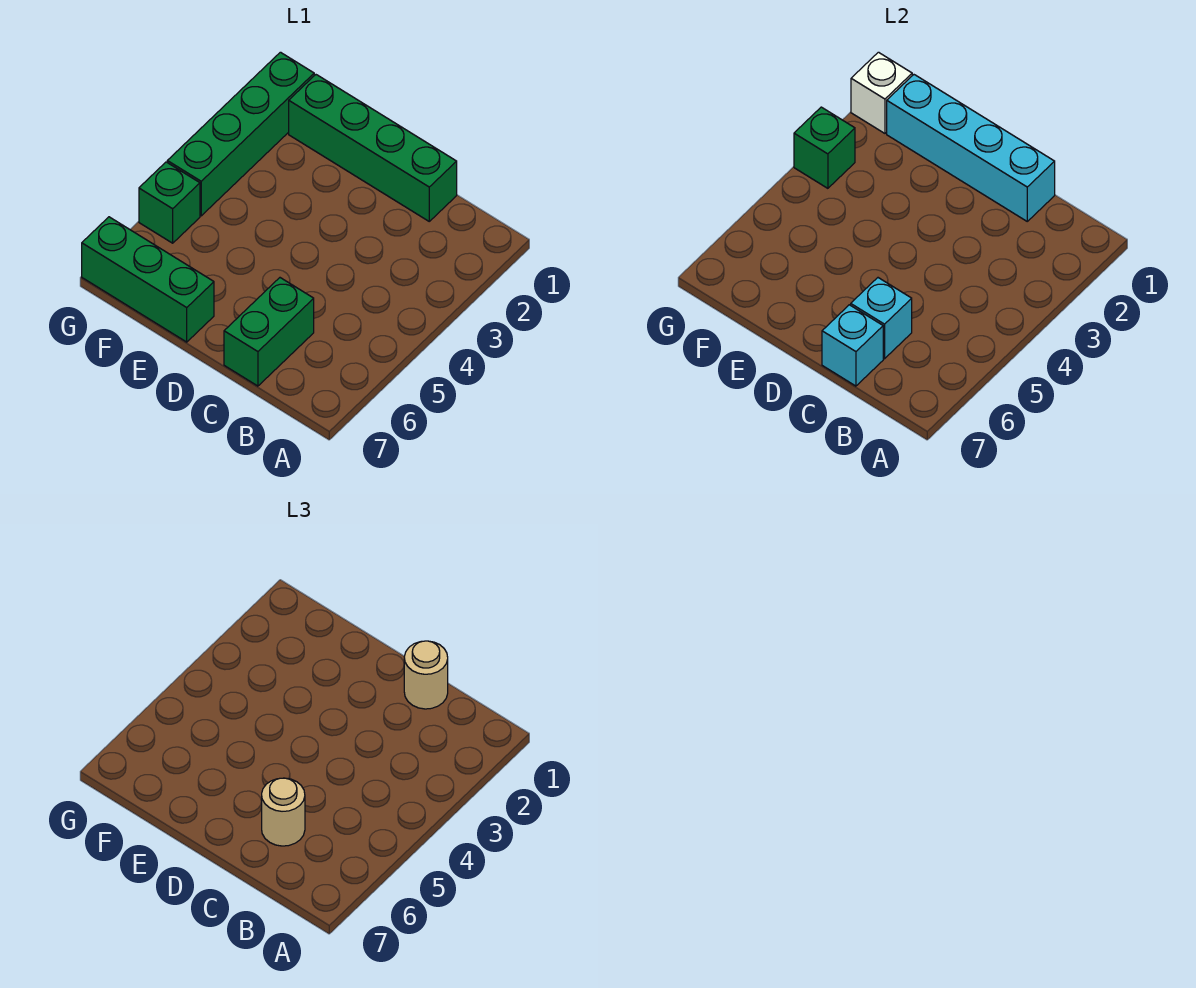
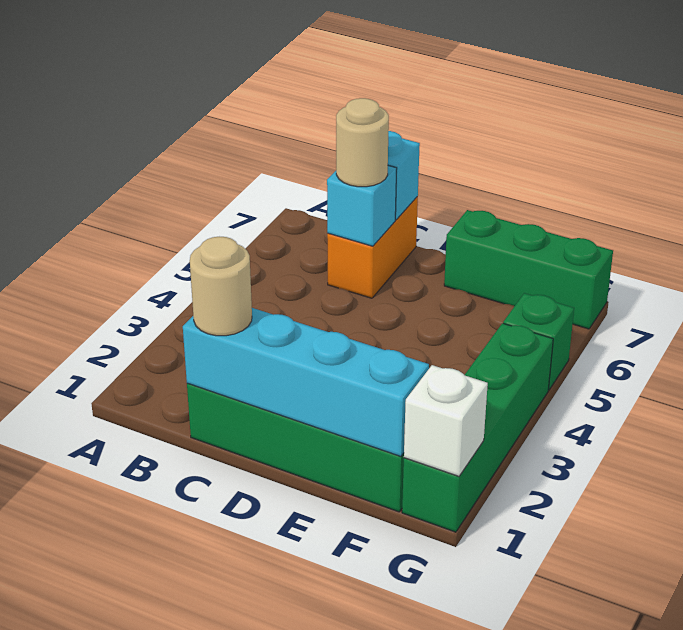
green brick C6:C7 level 1 -> orange brick C6:C7 level 1
green brick G3 level 2 -> none

